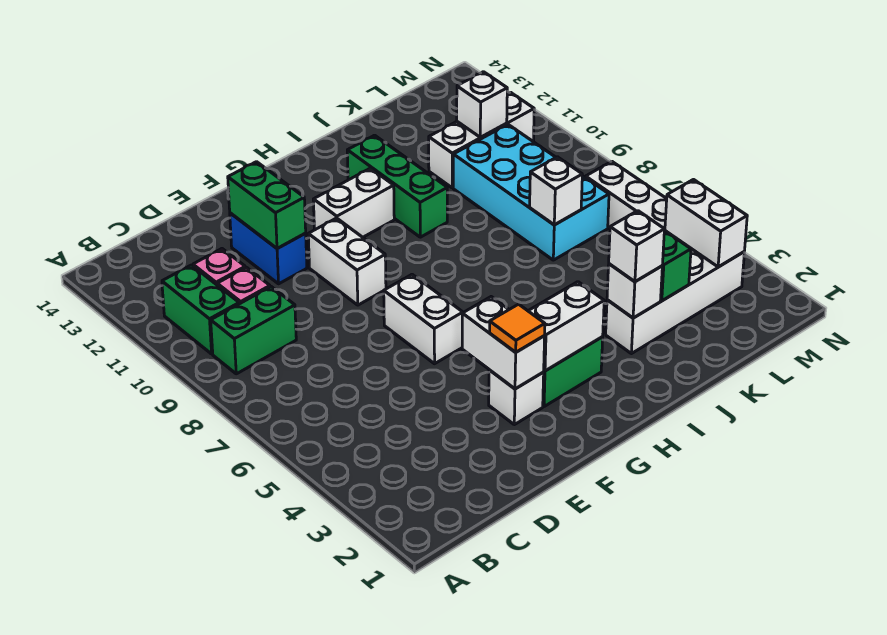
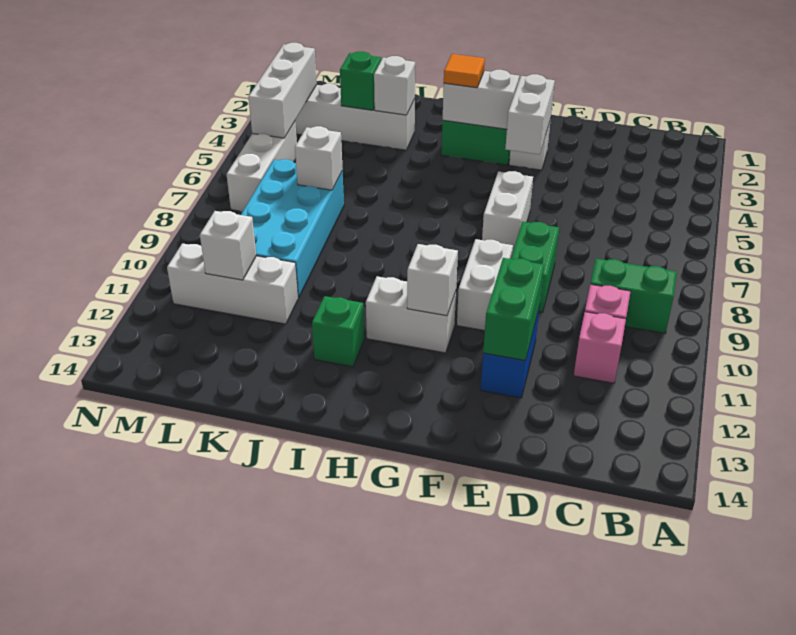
green brick B10:B11 level 1 -> green brick E8:E9 level 1
orange tile F3 level 3 -> orange tile H3 level 3
green brick I10:I12 level 1 -> green brick I12 level 1
white brick J3 level 3 -> white brick G11 level 2
white brick M3:M4 level 2 -> white brick M3:M5 level 2

